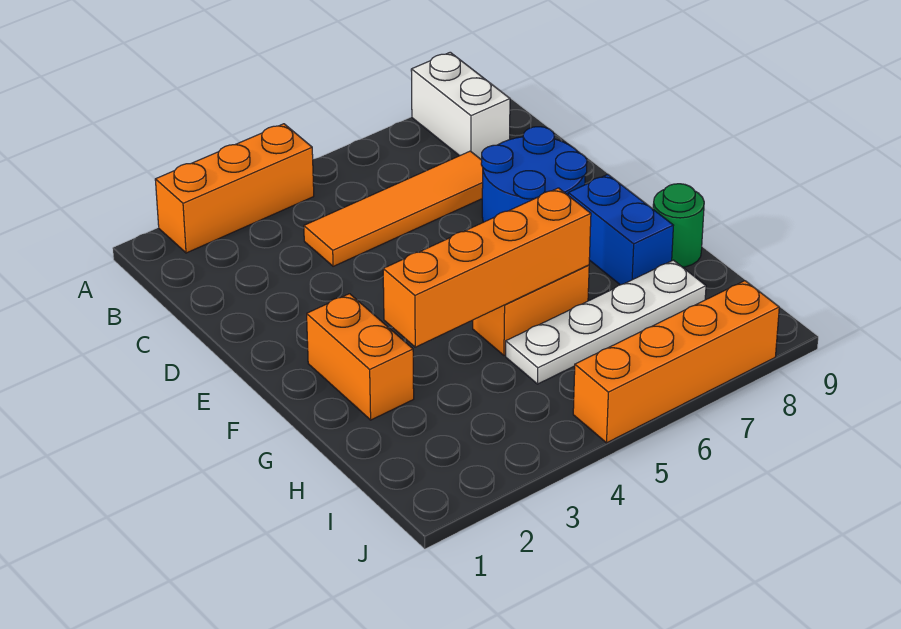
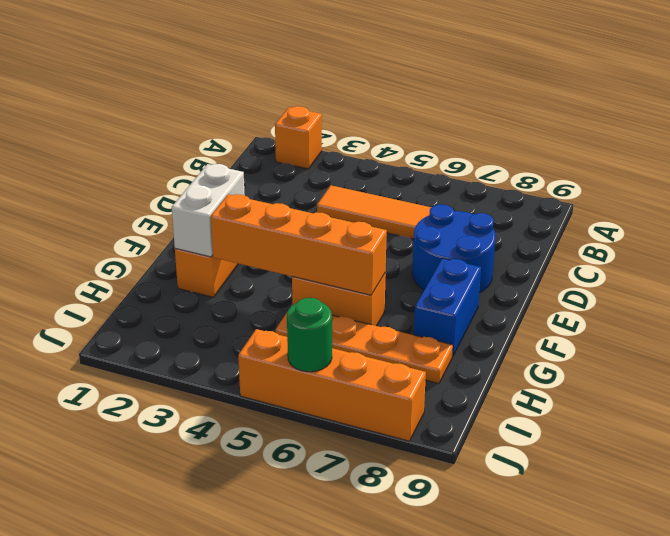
orange brick A2:A4 level 1 -> orange brick A2 level 1
white brick A8:B8 level 1 -> white brick F2:G2 level 2
green round brick G9 level 1 -> green round brick J6 level 2
white plate H5:H8 level 1 -> orange plate H5:H8 level 1

